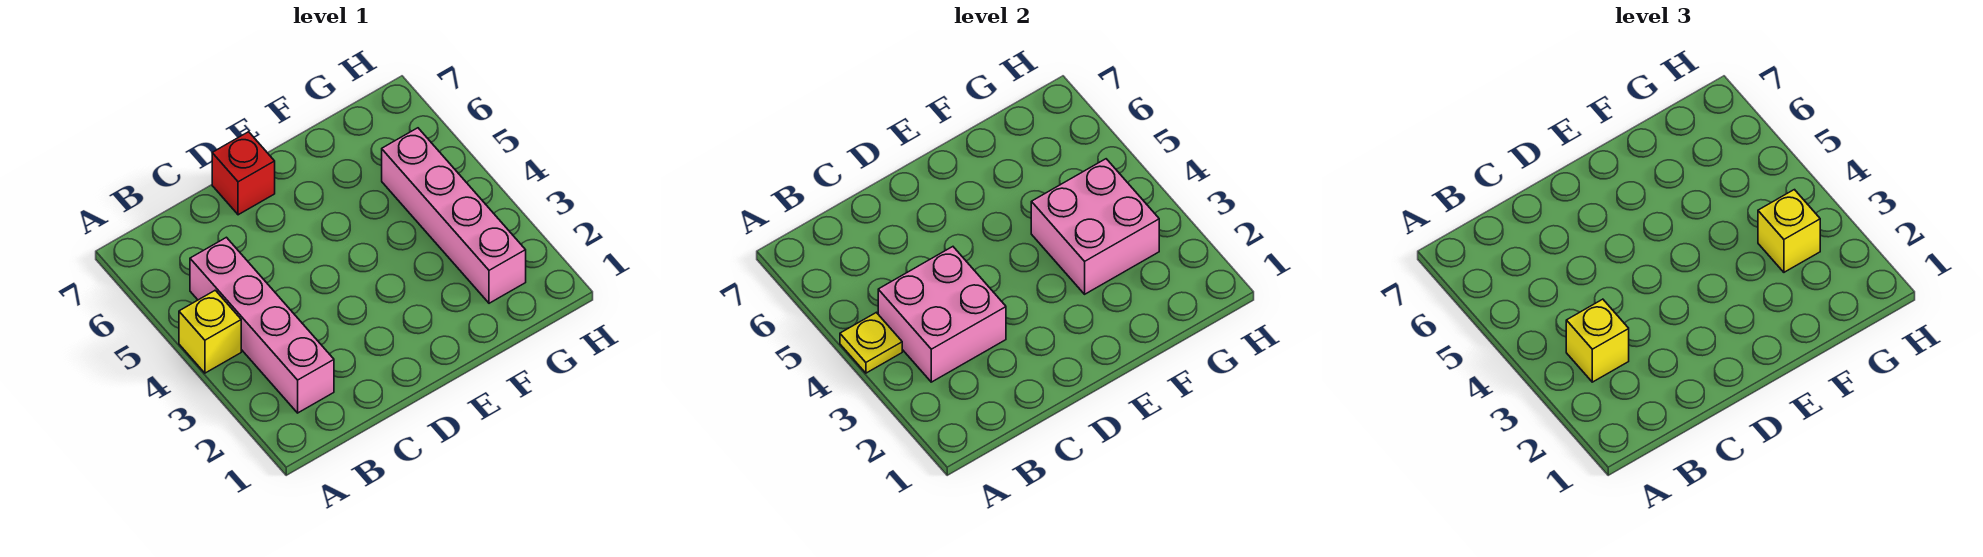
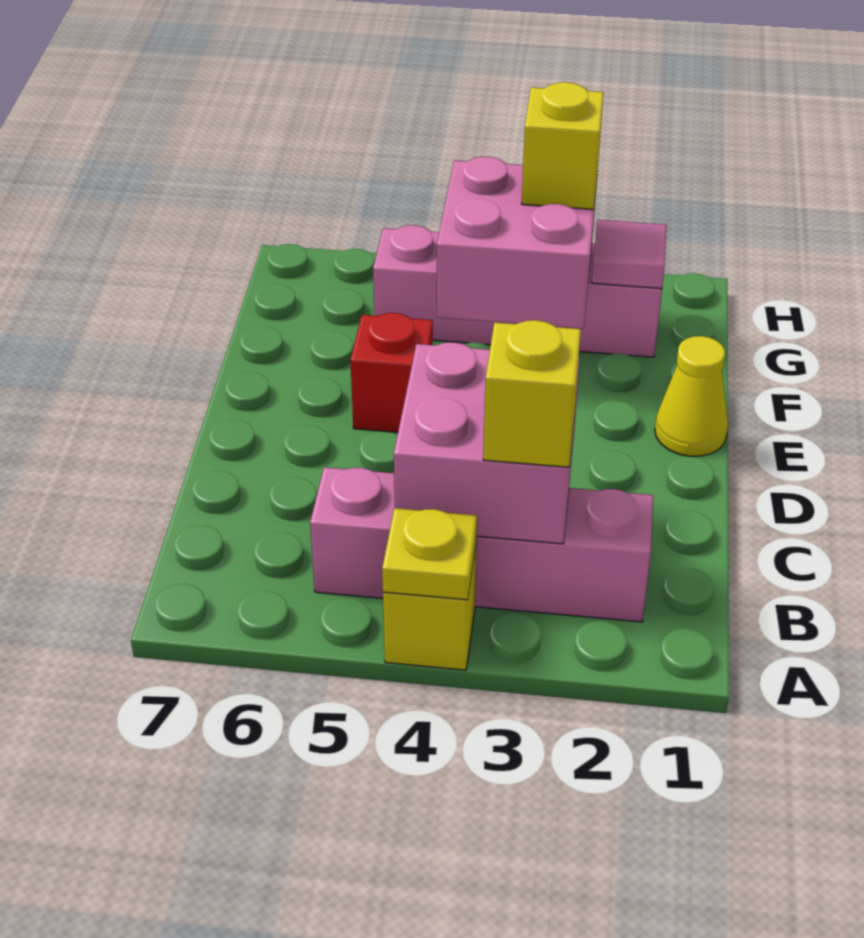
red brick D7 level 1 -> red brick E5 level 1
none -> yellow cone E1 level 1
none -> pink tile G2 level 2

